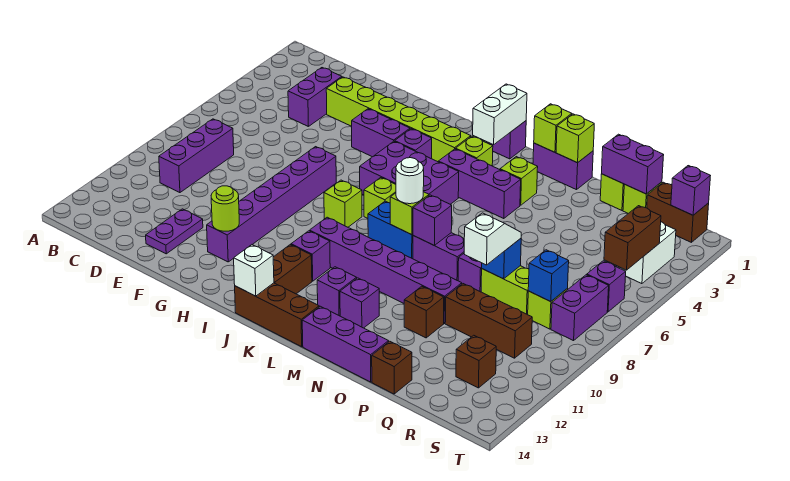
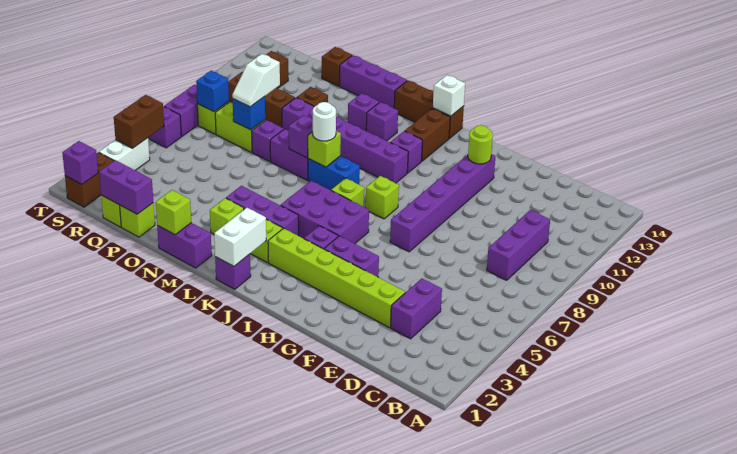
purple plate E12:E13 level 1 -> none
lime brick M1 level 2 -> none
brown brick R1:S1 level 1 -> brown brick S1:S2 level 1

